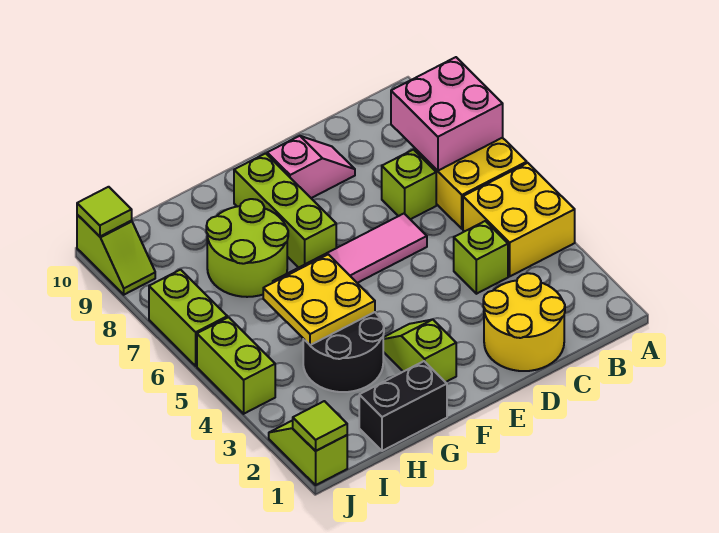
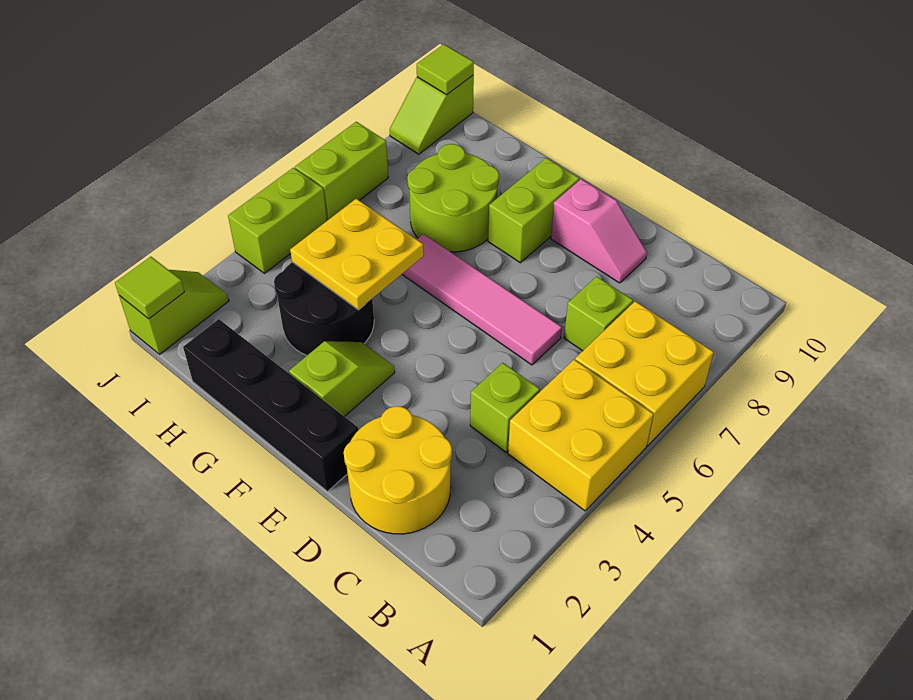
pink brick A7:B8 level 2 -> none
lime brick F7:F9 level 1 -> lime brick F8:F9 level 1
black brick G1:H1 level 1 -> black brick E1:H1 level 1

